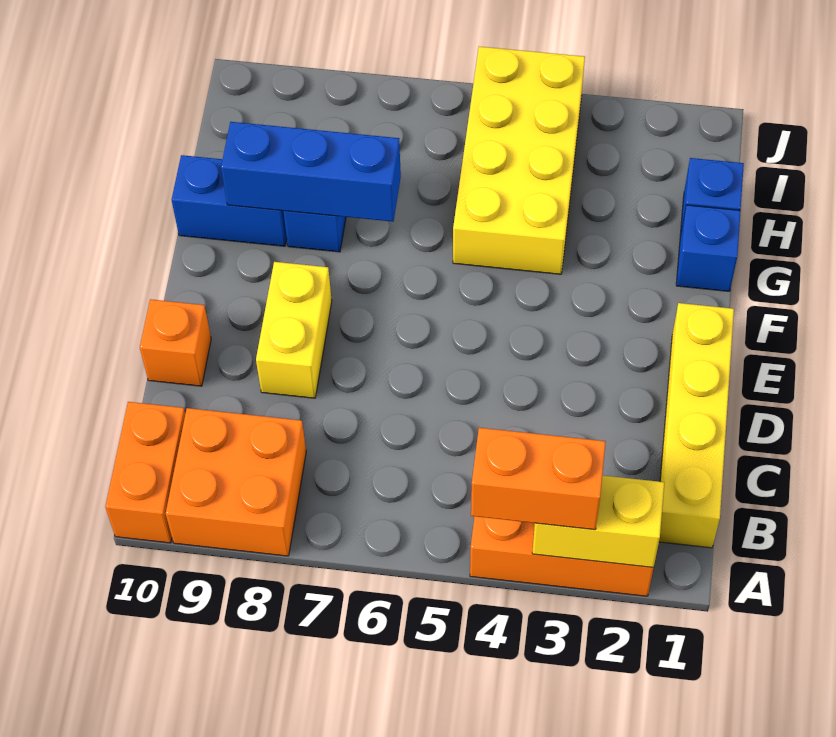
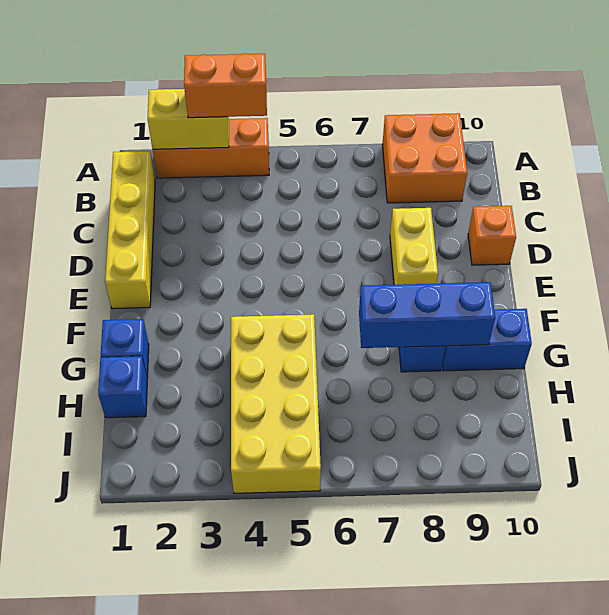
orange brick A10:B10 level 1 -> none

